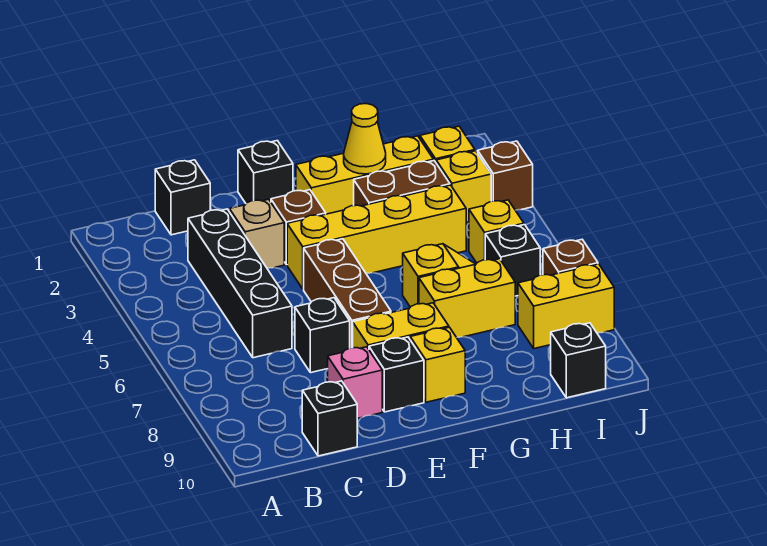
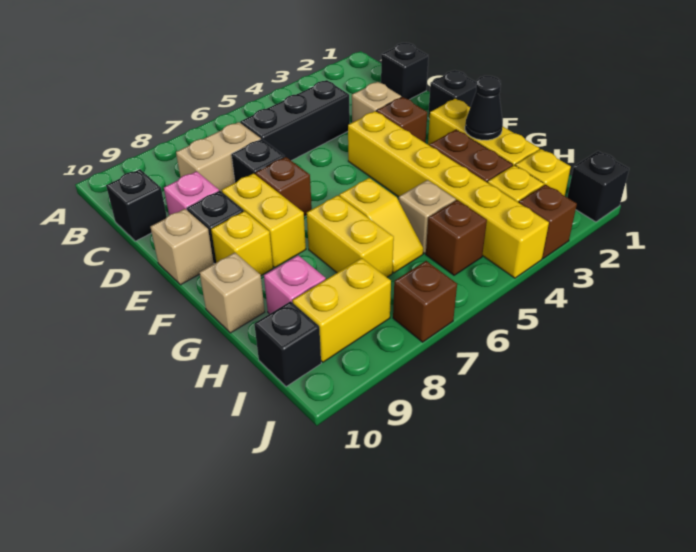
black brick C3:C6 level 1 -> black brick C4:C6 level 1
none -> tan brick C7:C8 level 1
yellow brick E4:H4 level 1 -> yellow brick E4:J4 level 1
brown brick E5:E7 level 1 -> brown brick E7 level 1
none -> tan brick E10 level 1
yellow cone G2 level 2 -> black cone G2 level 2
none -> tan brick G10 level 1
none -> tan brick H5 level 1
none -> pink brick H9 level 1
yellow brick I5 level 1 -> brown brick I5 level 1
black brick I6 level 1 -> black brick J1 level 1
yellow brick I8:J8 level 1 -> yellow brick I8:I9 level 1

